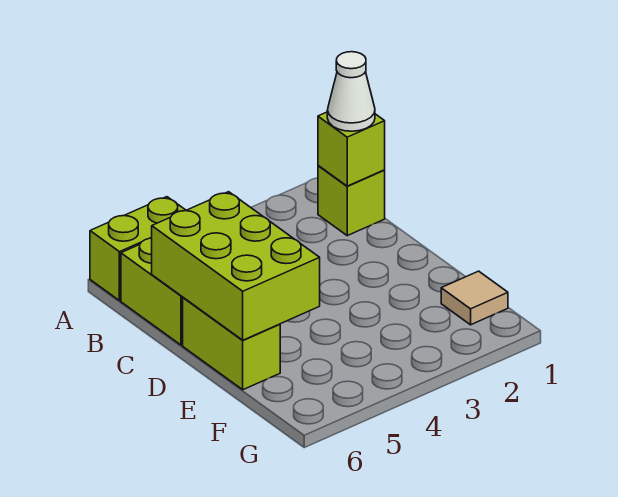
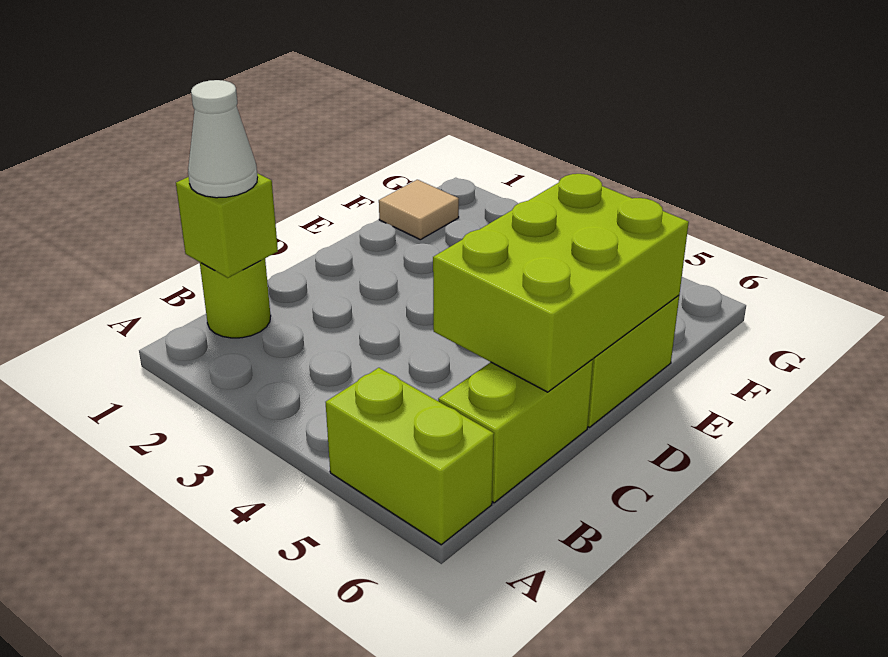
lime brick B1 level 1 -> lime round brick B1 level 1

